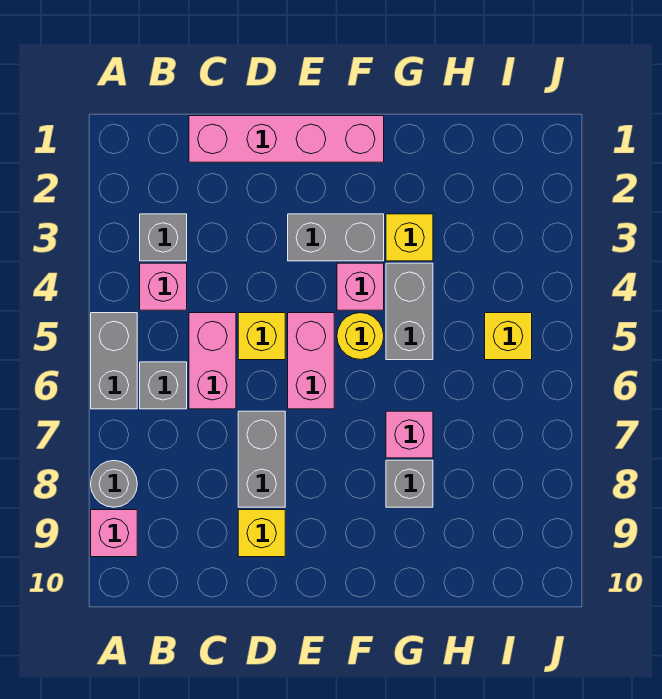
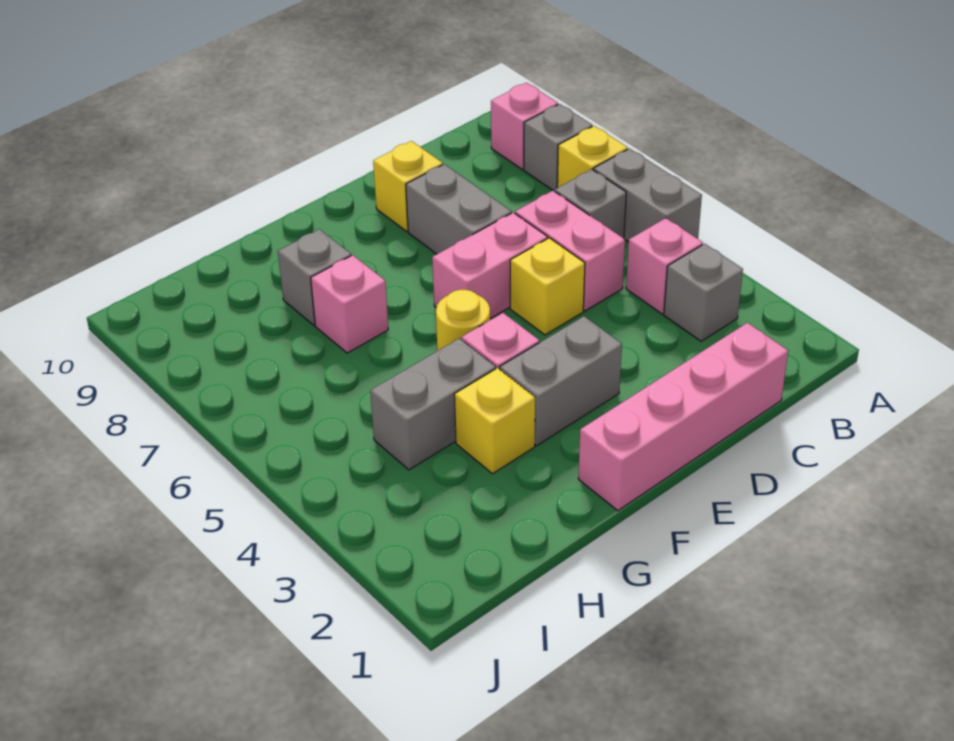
grey round brick A8 level 1 -> grey brick A8 level 1
pink brick E5:E6 level 1 -> pink brick D6:E6 level 1
grey brick G4:G5 level 1 -> grey brick G4:H4 level 1
yellow brick I5 level 1 -> yellow brick A7 level 1

